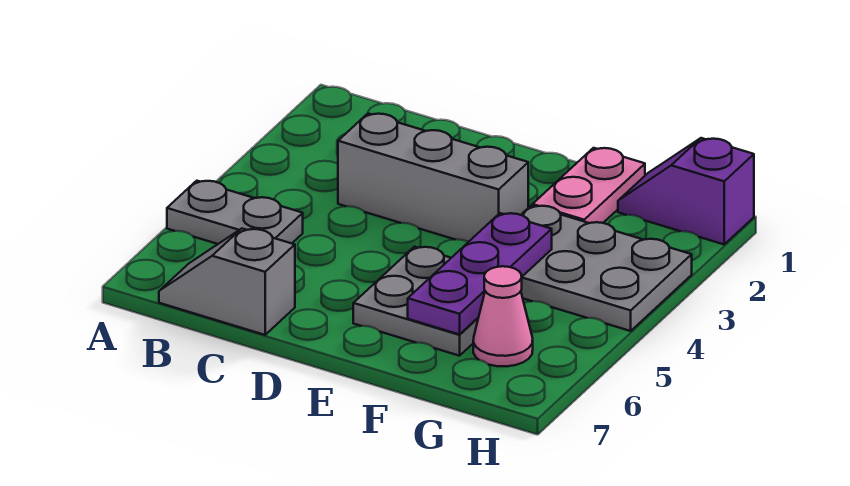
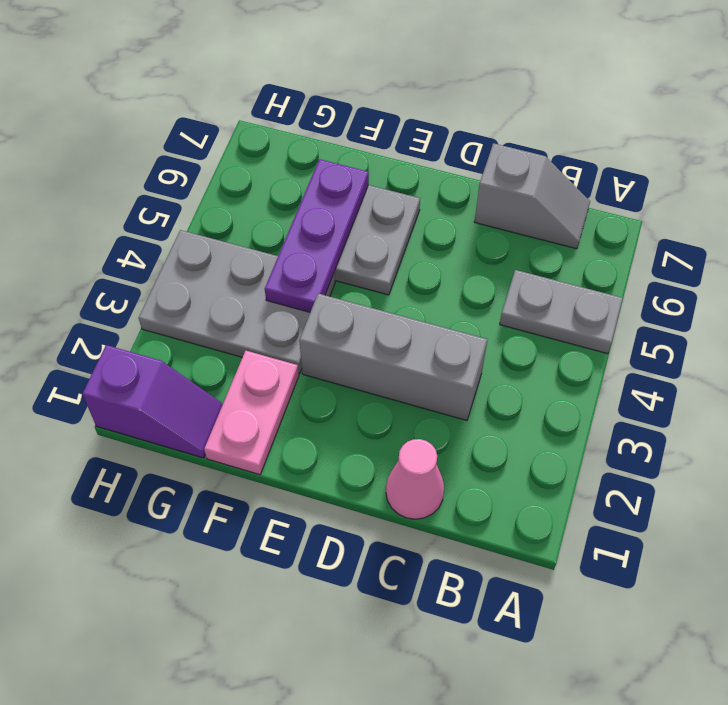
pink cone G6 level 1 -> pink cone C1 level 1

